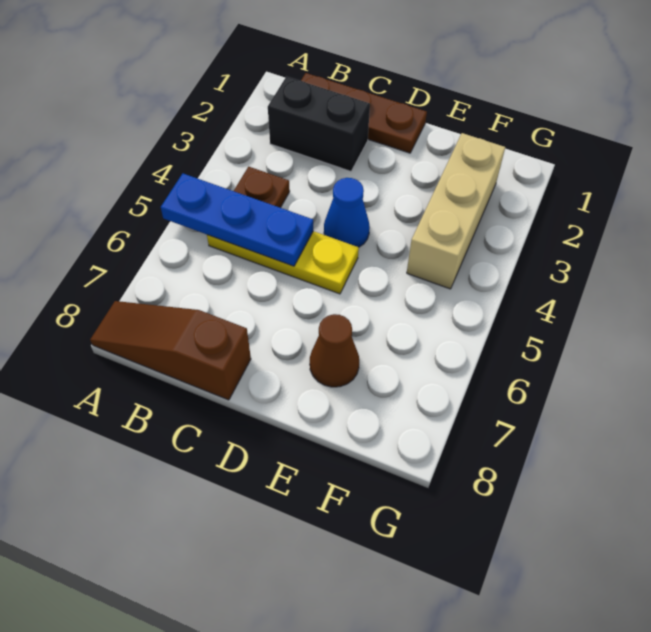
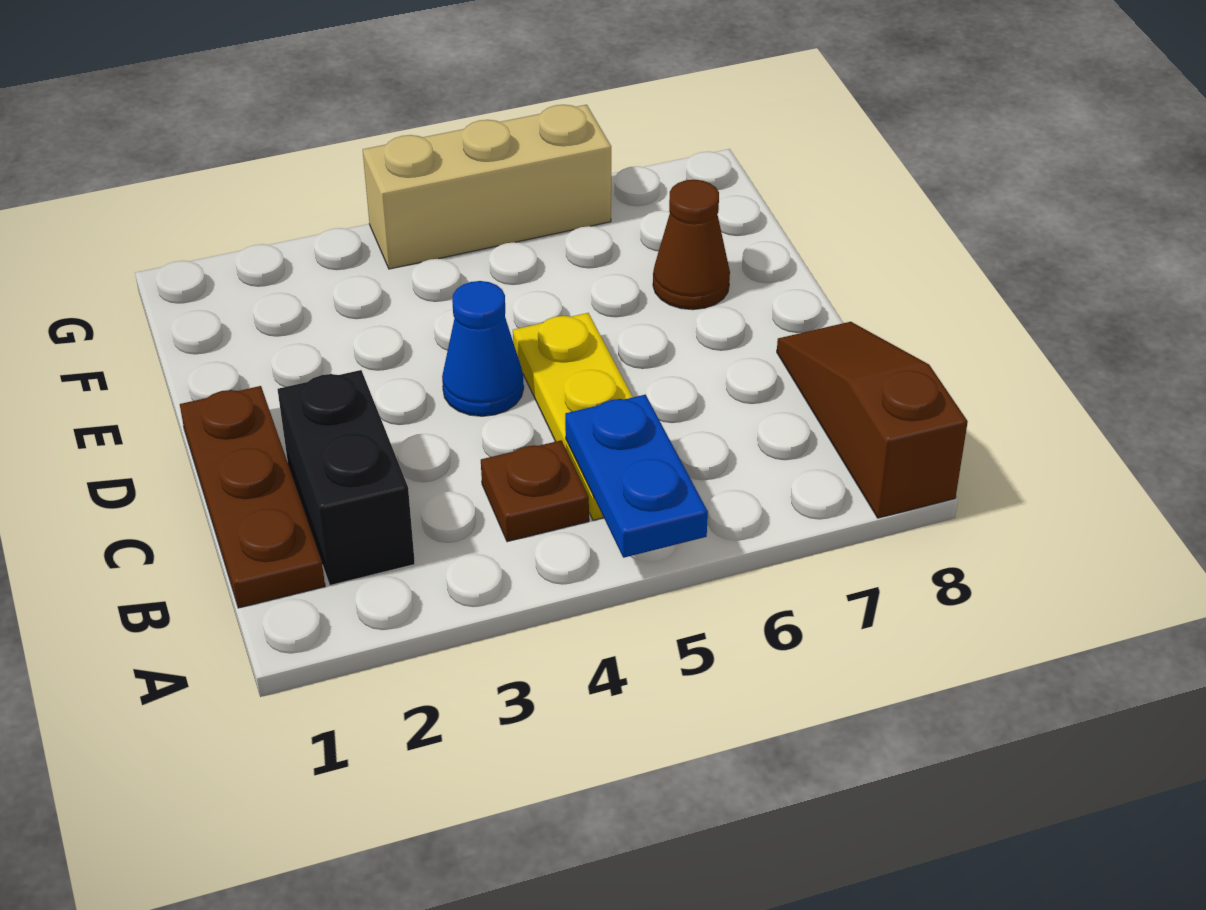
blue plate A5:C5 level 2 -> blue plate A5:B5 level 2
brown slope A8:C8 level 1 top C -> brown slope A8:C8 level 1 top A
tan brick F2:F4 level 1 -> tan brick G4:G6 level 1

